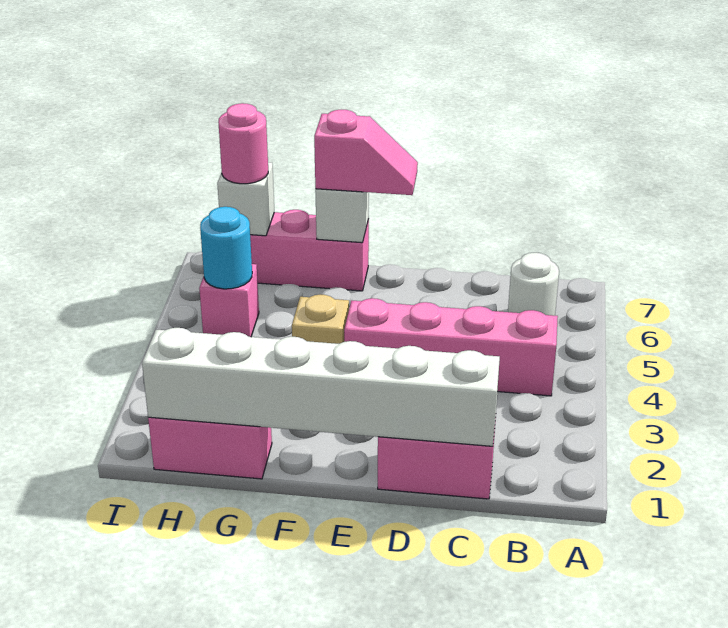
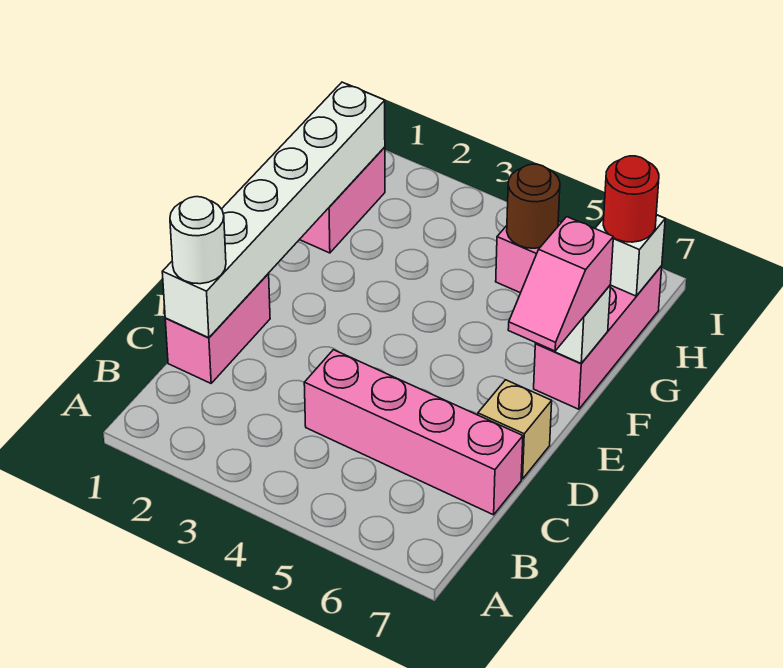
pink brick B4:E4 level 1 -> pink brick C4:C7 level 1
white round brick B6 level 1 -> white round brick C1 level 3
tan brick F4 level 1 -> tan brick D7 level 1
cyan round brick H5 level 2 -> brown round brick H5 level 2
pink round brick H7 level 3 -> red round brick H7 level 3

